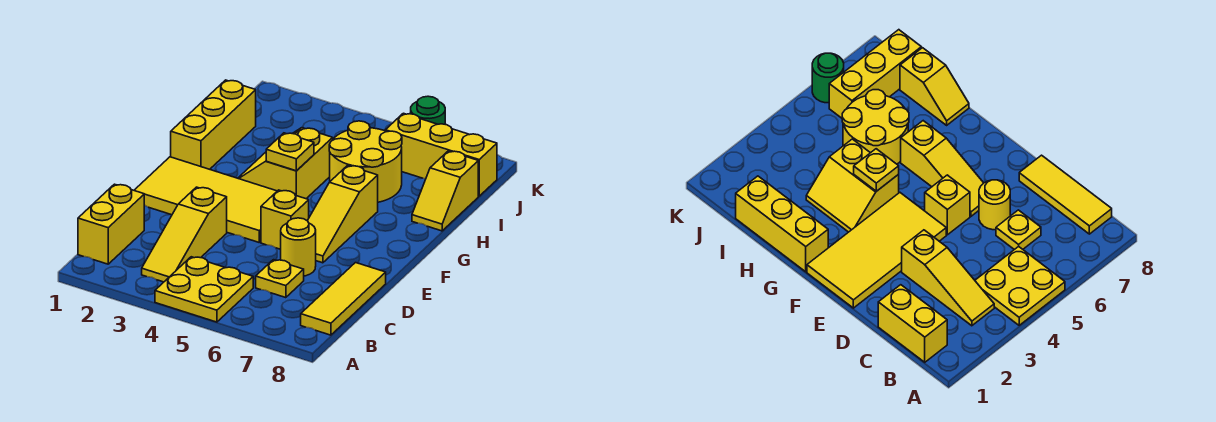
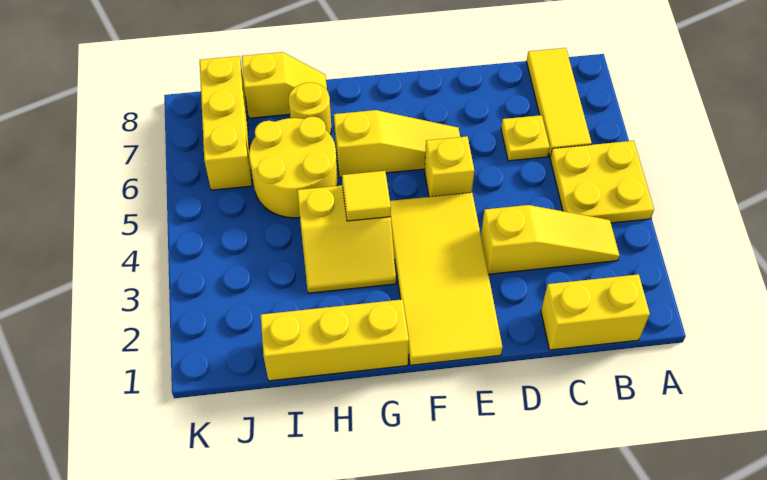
yellow tile B8:D8 level 1 -> yellow tile B6:B8 level 1
yellow round brick D6 level 1 -> yellow round brick H7 level 1
yellow plate G4 level 2 -> yellow tile G4 level 2
green round brick K6 level 1 -> none

